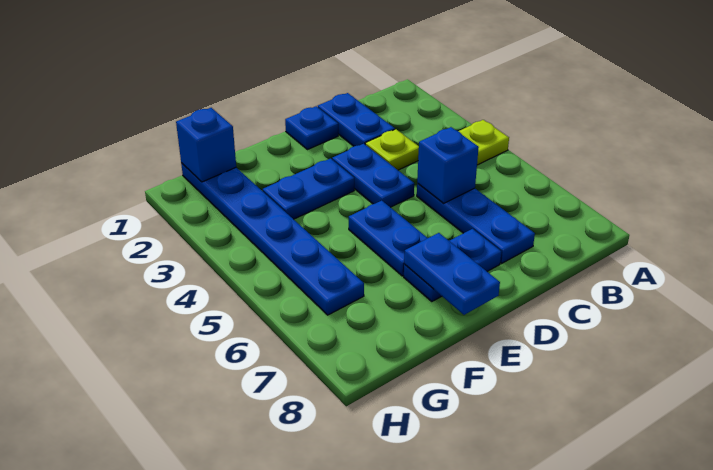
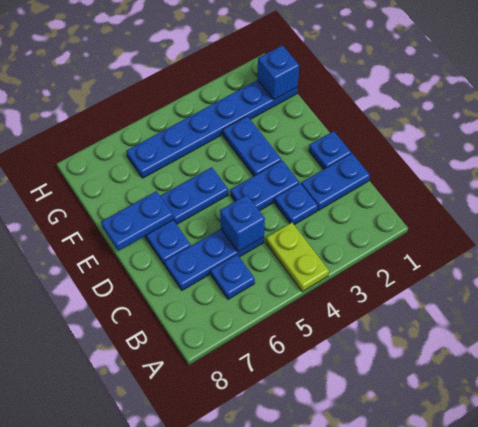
none -> blue plate B6 level 1
lime plate C3 level 1 -> blue plate C3 level 1

